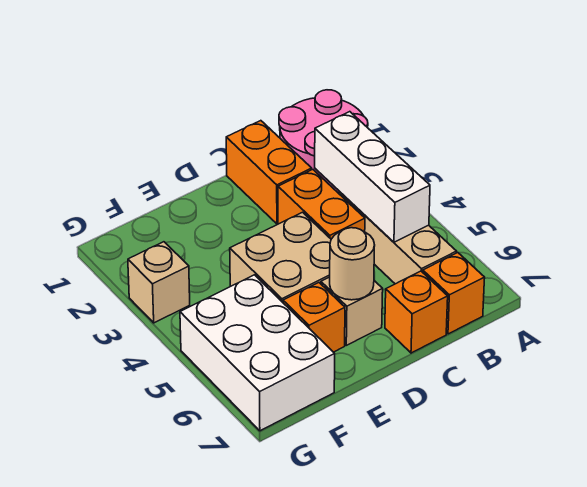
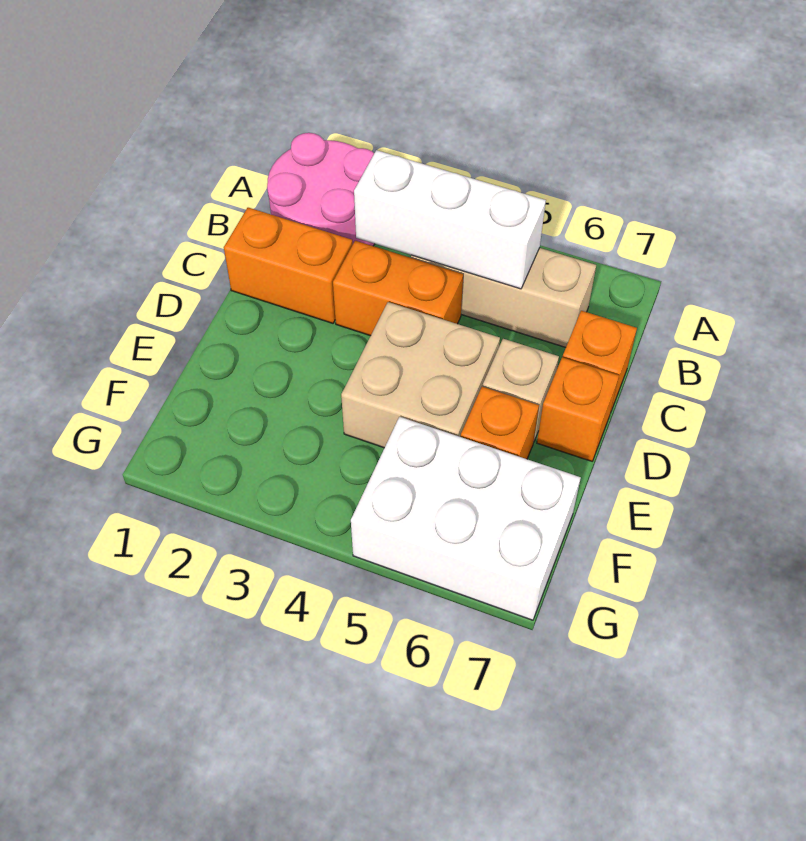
orange brick B7 level 1 -> orange brick D7 level 1
tan round brick D6 level 2 -> none
tan brick G3 level 1 -> none

